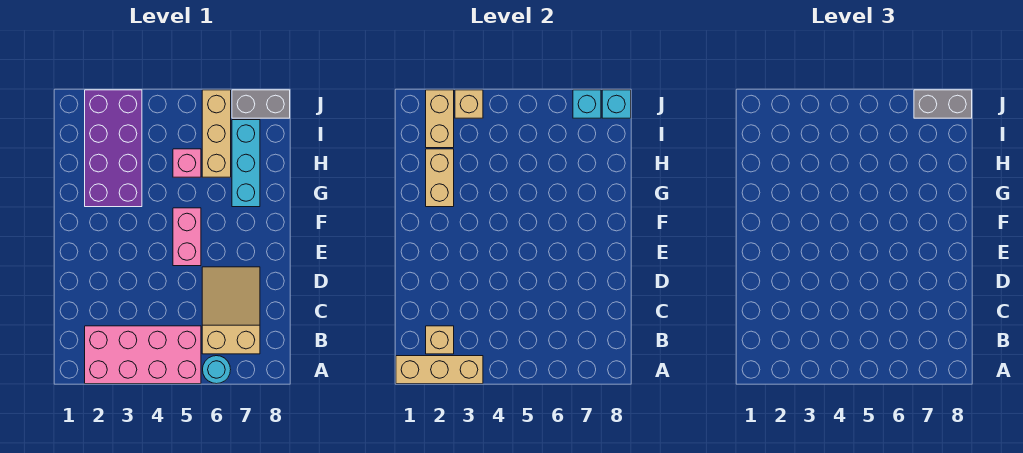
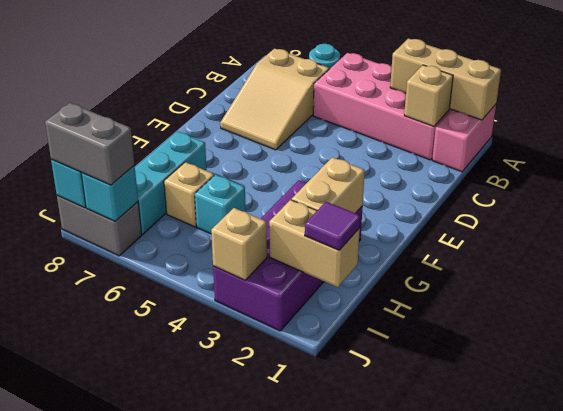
pink brick E5:F5 level 1 -> pink brick A1:B1 level 1
pink brick H5 level 1 -> cyan brick H5 level 1
tan brick H6:J6 level 1 -> tan brick H6 level 1
none -> purple tile I1 level 3
tan brick I2:J2 level 2 -> tan brick I1:I2 level 2

